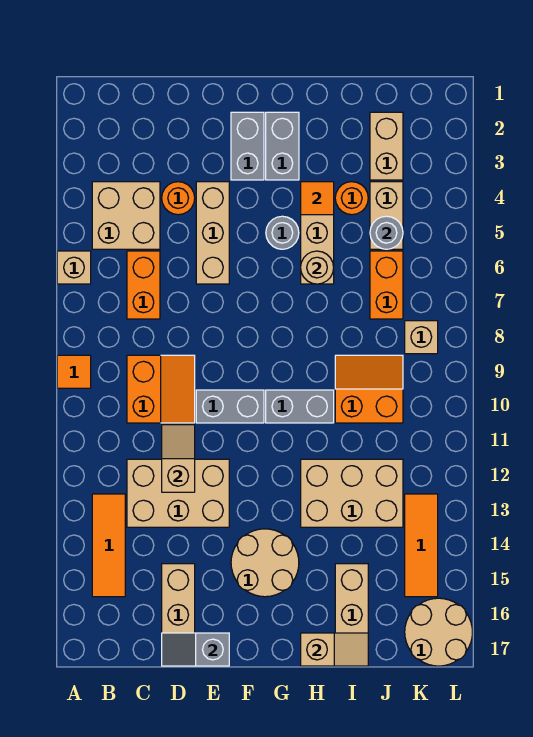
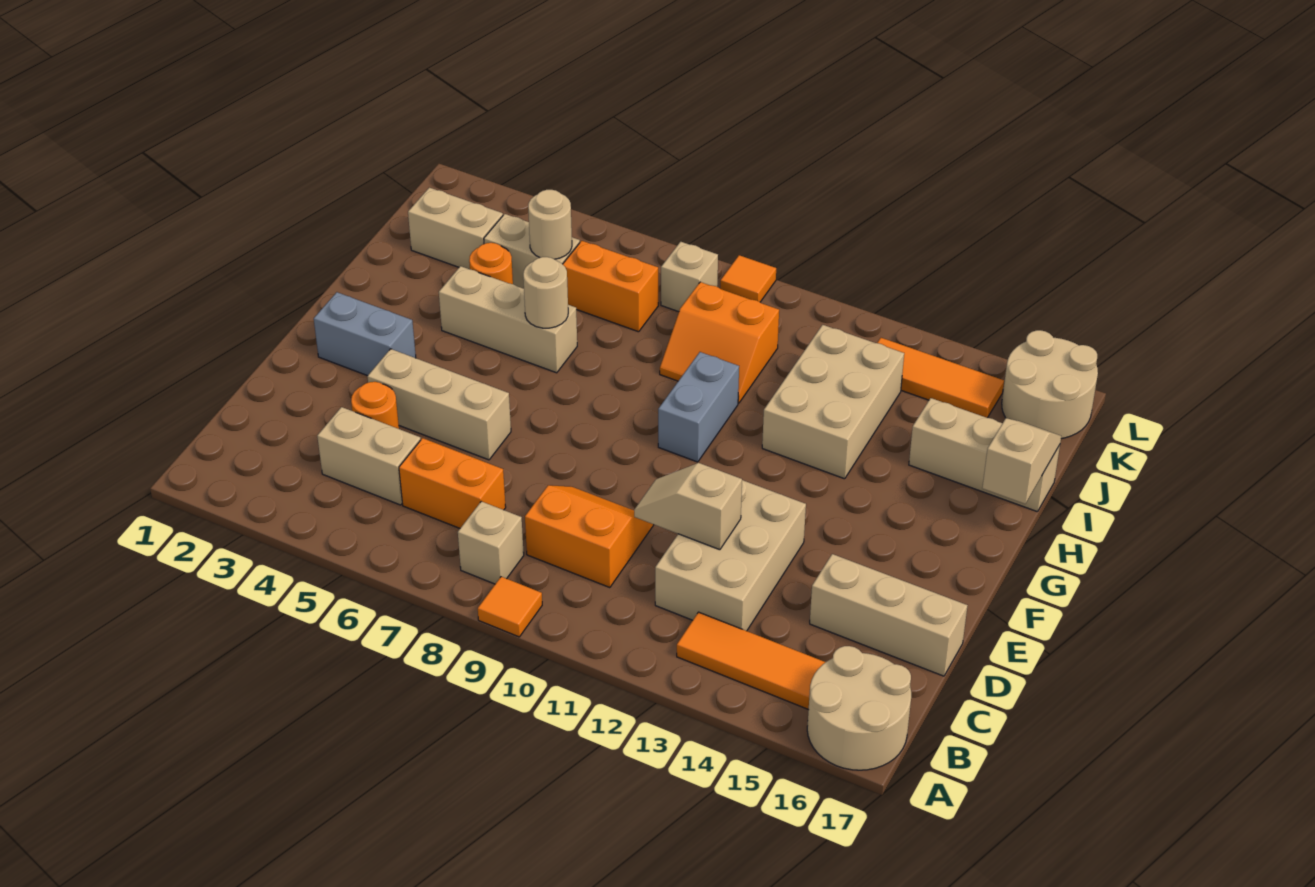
tan brick A6 level 1 -> tan brick B8 level 1
tan brick B4:C5 level 1 -> tan brick C4:C5 level 1
grey slope D17:E17 level 2 top E -> none
grey brick E10:F10 level 1 -> none
tan round brick F14:G15 level 1 -> tan round brick A16:B17 level 1
grey brick G2:G3 level 1 -> none
grey round brick G5 level 1 -> none
orange tile H4 level 2 -> orange tile L9 level 1
orange slope I9:J10 level 1 top 10 -> orange slope I9:J10 level 1 top J
grey round brick J5 level 2 -> tan round brick J5 level 2

